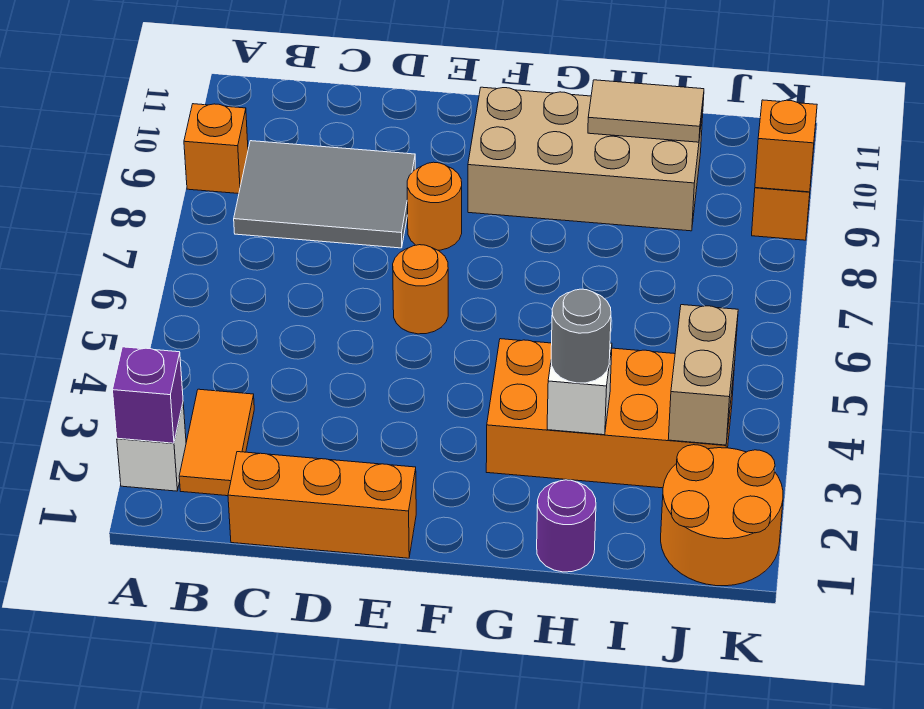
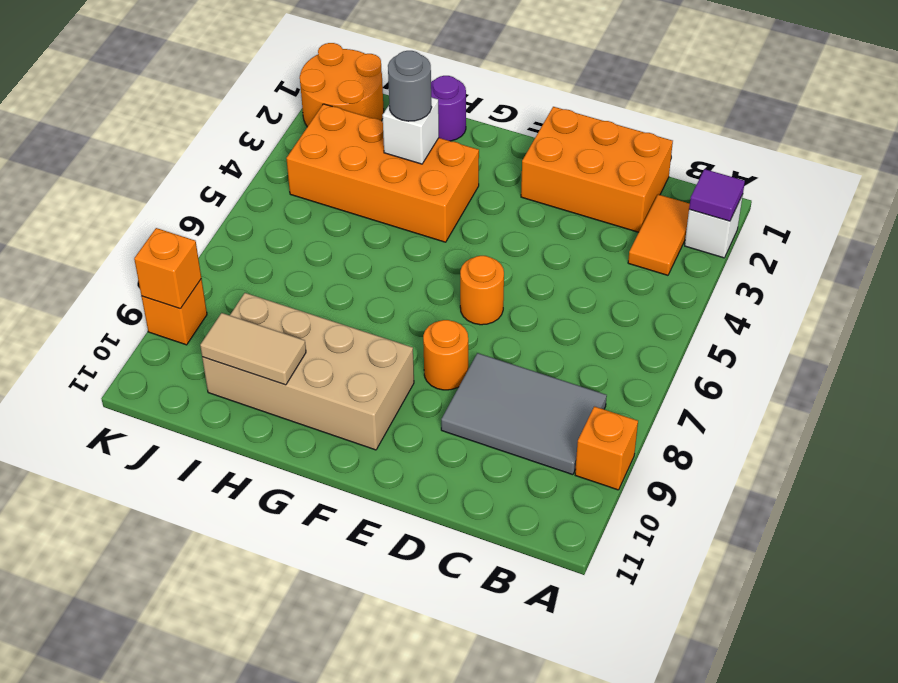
purple brick A2 level 2 -> purple tile A2 level 2
orange brick C1:E1 level 1 -> orange brick C1:E2 level 1
tan brick J3:J4 level 2 -> none

